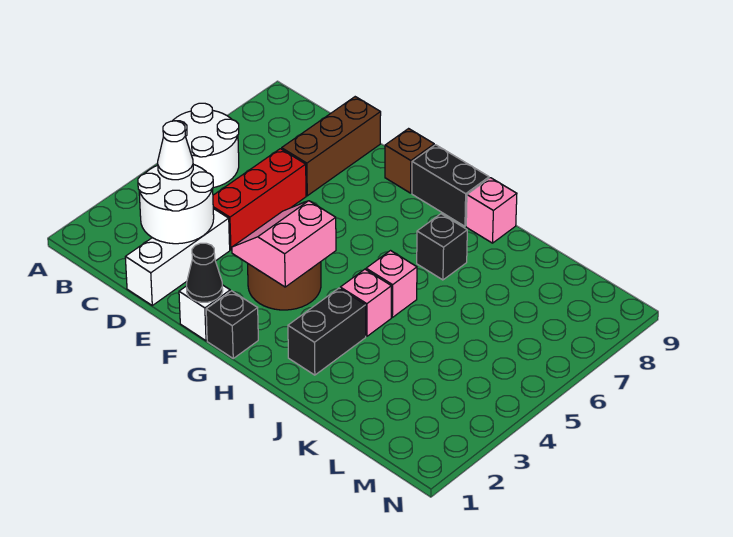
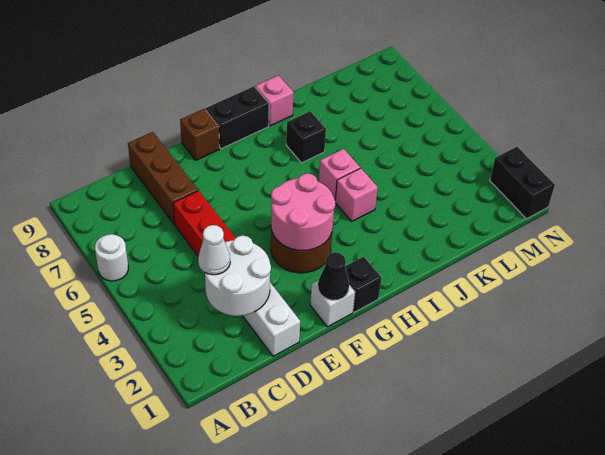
white round brick A5:B6 level 1 -> white round brick A6 level 1
pink slope F3:G4 level 2 top G -> pink round brick F3:G4 level 2
black brick I2:I3 level 1 -> black brick N1:N2 level 1

